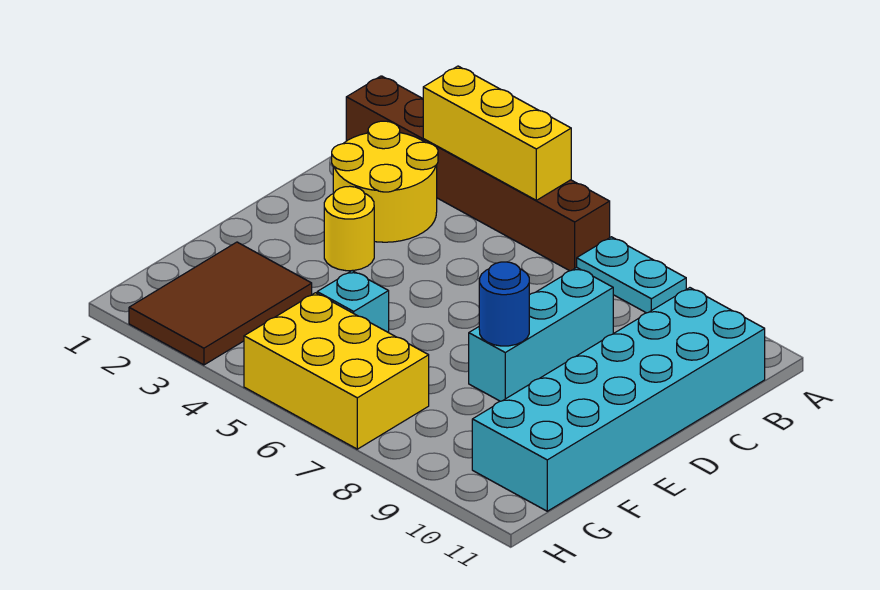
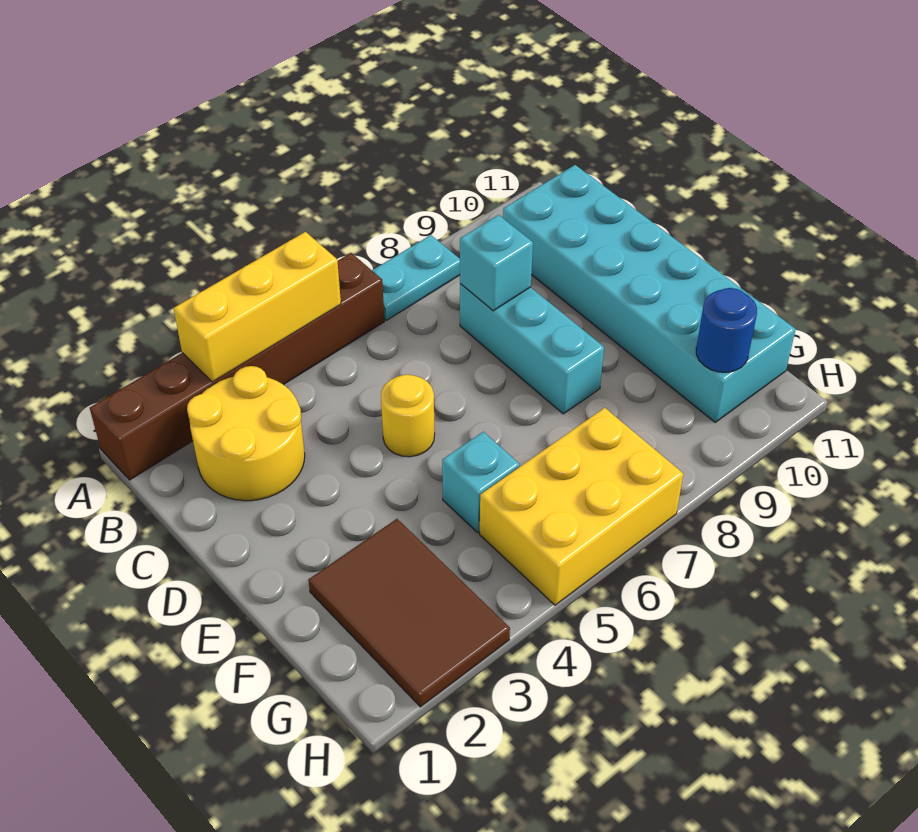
none -> cyan brick C8 level 2
yellow round brick D3 level 1 -> yellow round brick D5 level 1
blue round brick E8 level 2 -> blue round brick G10 level 2

